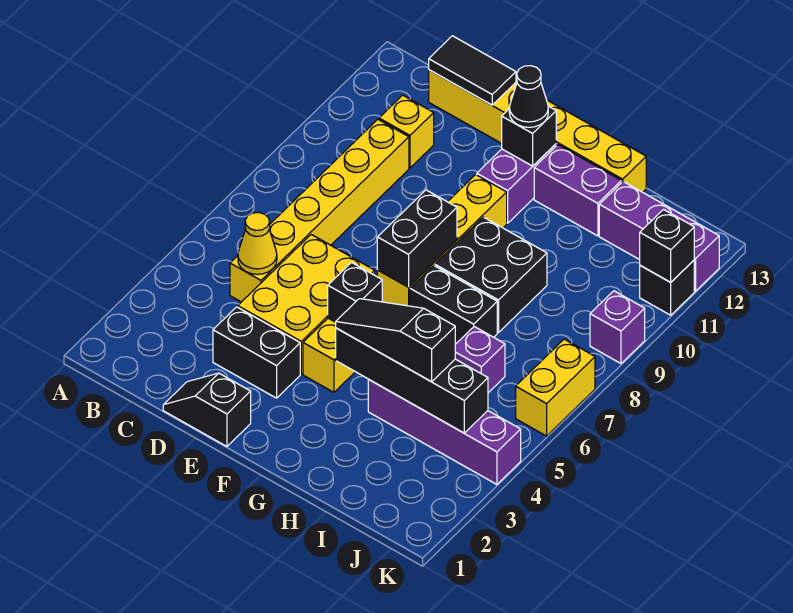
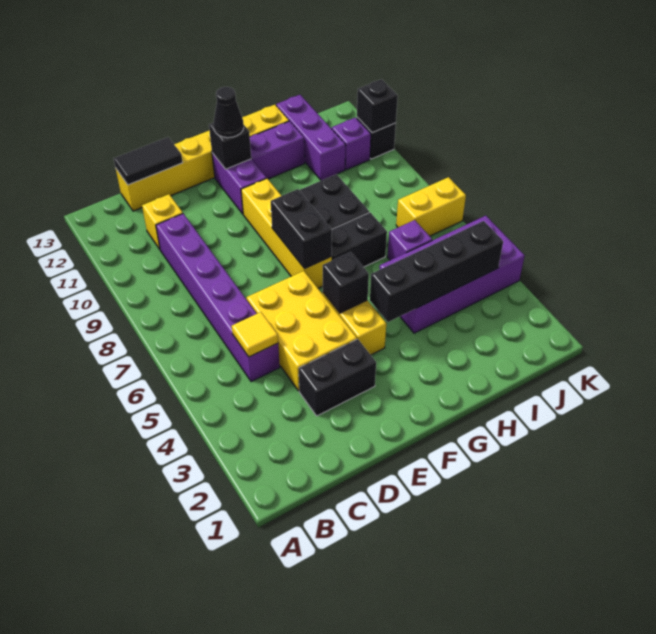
yellow brick C5:C10 level 1 -> purple brick C5:C10 level 1
yellow cone C5 level 2 -> yellow tile C5 level 2
black slope D1:E1 level 1 top E -> none
black slope G4:I4 level 3 top I -> none
purple brick H4:K4 level 1 -> purple brick H4:K5 level 1
purple brick I12:K12 level 1 -> purple brick I11:I13 level 1
yellow brick K6:K7 level 1 -> yellow brick J7:K7 level 1
purple brick K9 level 1 -> purple brick J11 level 1

